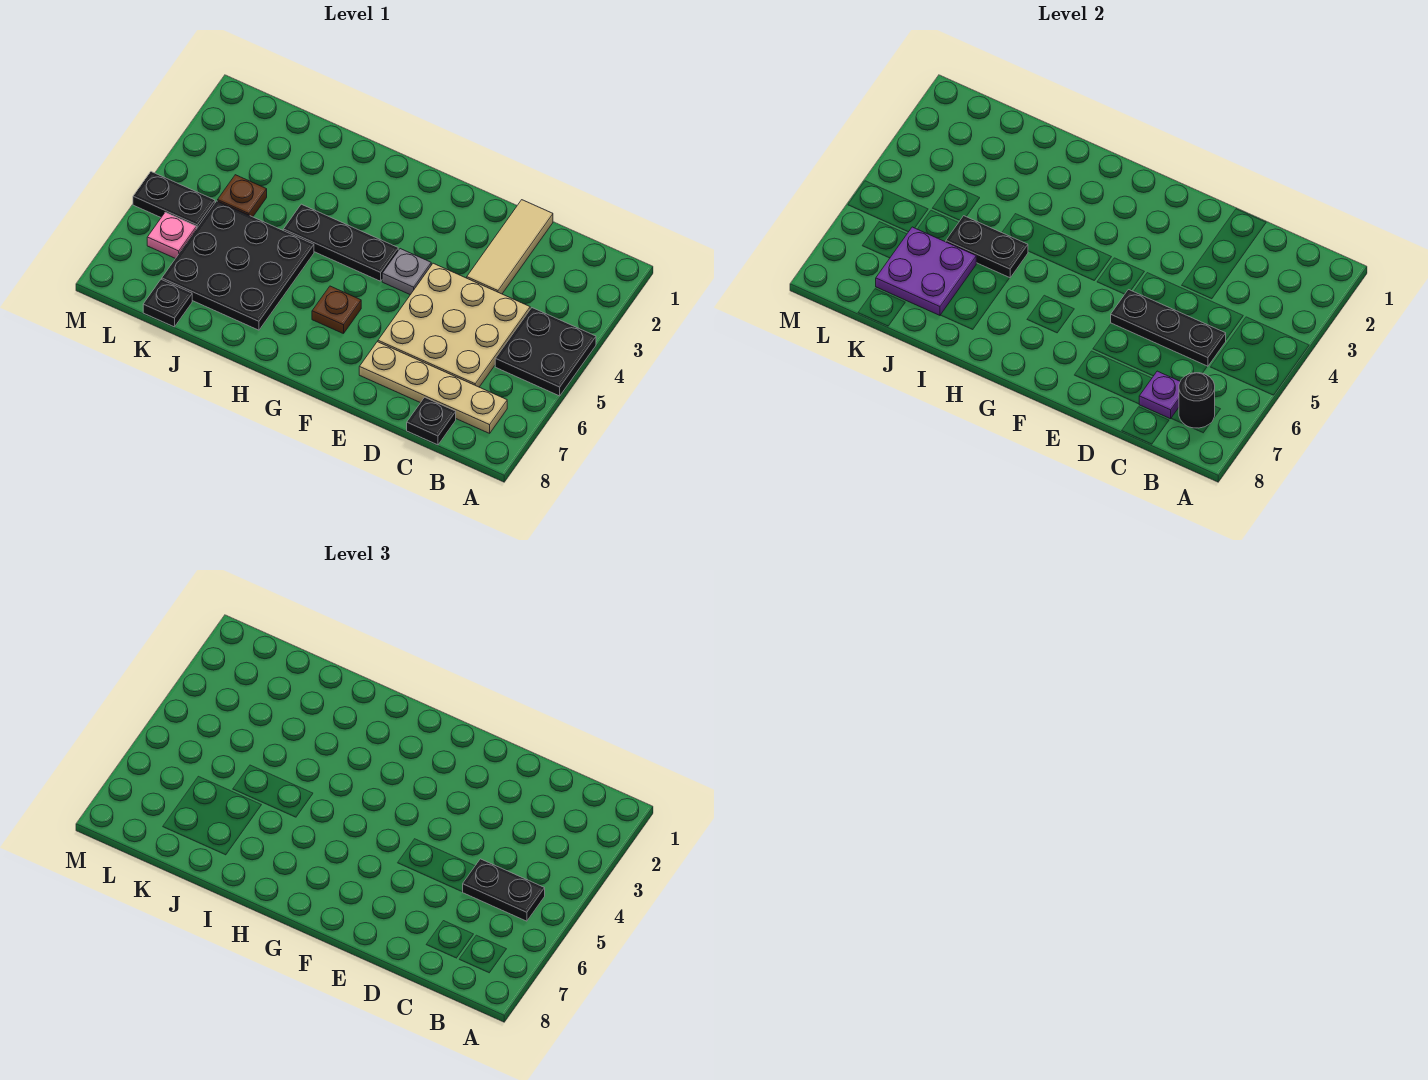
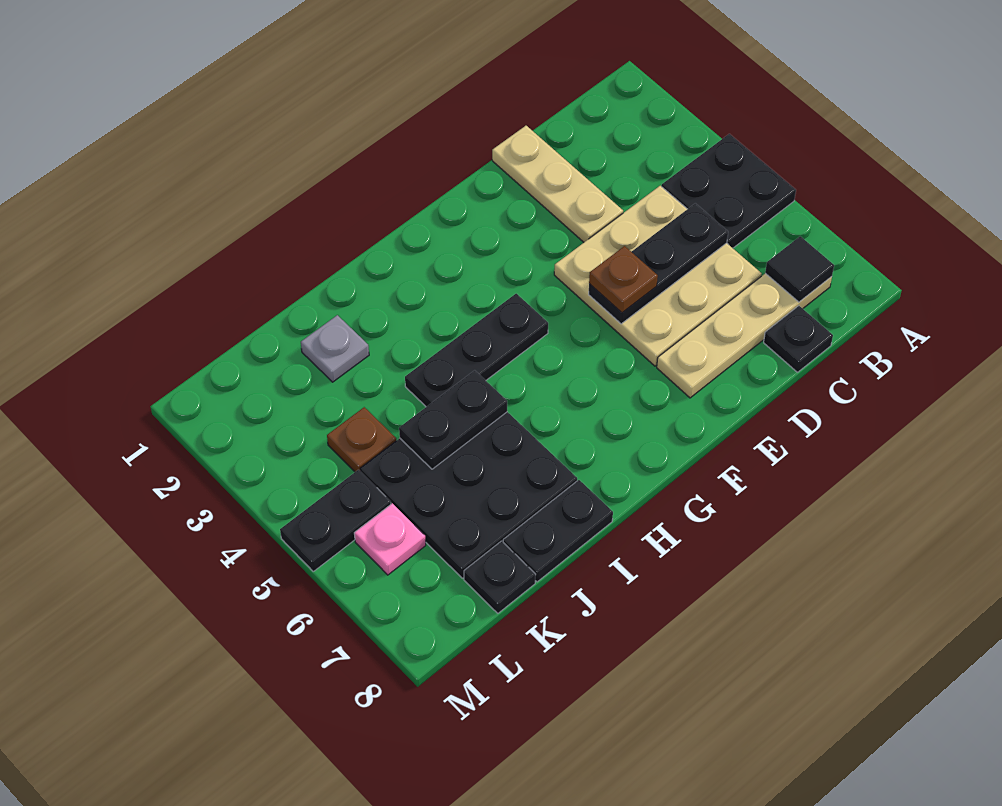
black plate B5:C5 level 3 -> black plate I8:J8 level 1
black round brick B7 level 2 -> black tile B7 level 2
purple plate C7 level 2 -> none
tan tile D1:D3 level 1 -> tan plate D1:D3 level 1
grey plate F4 level 1 -> grey plate J2 level 1
brown plate G6 level 1 -> brown plate E5 level 3
purple plate J6:K7 level 2 -> none

